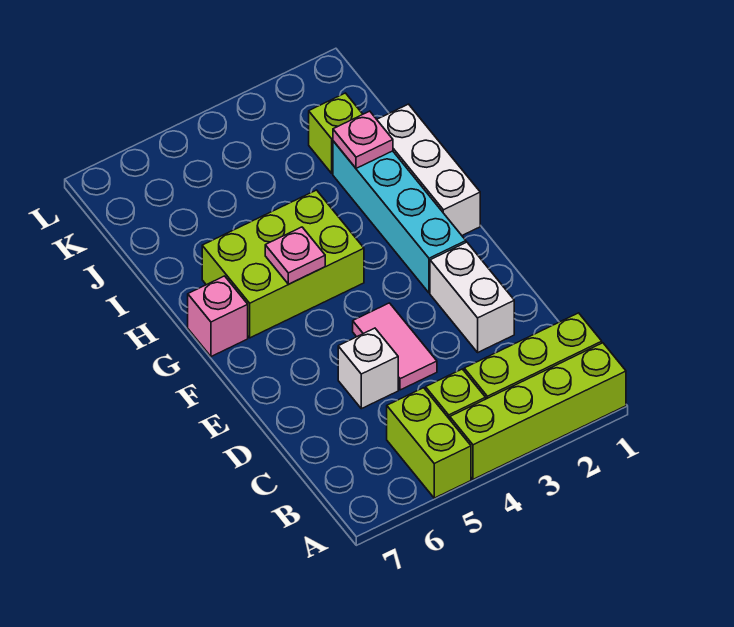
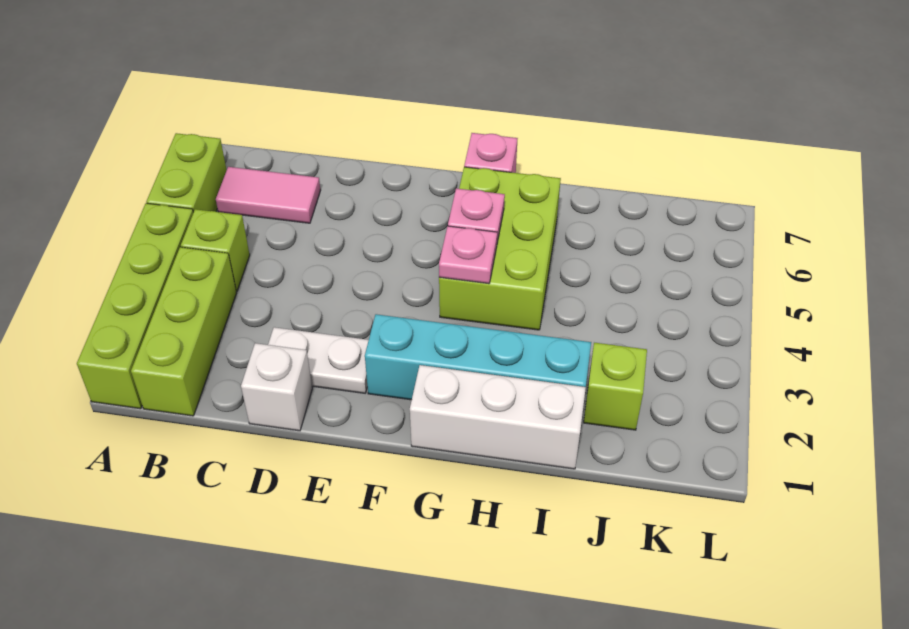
lime brick A5:B5 level 1 -> lime brick A5:A6 level 1
white brick D2:E2 level 1 -> white plate D2:E2 level 1
pink tile D4:E4 level 1 -> pink tile B6:C6 level 1
white brick D5 level 1 -> white brick D1 level 1
pink plate I2 level 2 -> pink plate G4 level 2

